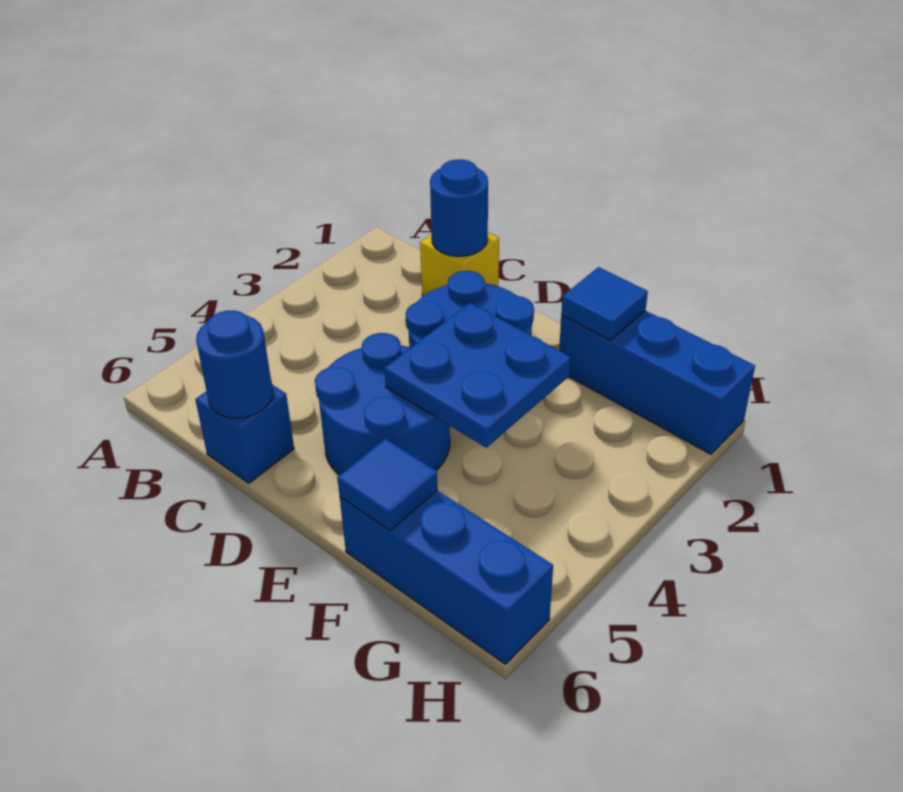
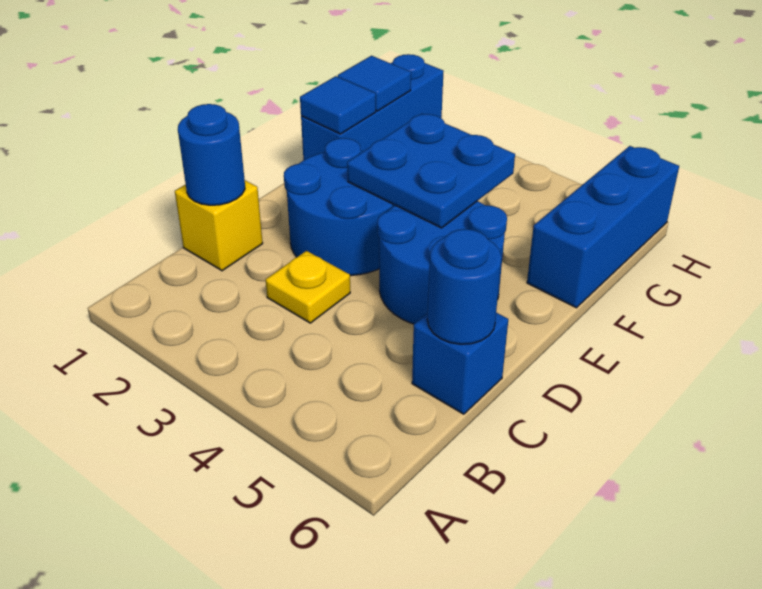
none -> yellow plate C3 level 1
blue tile F6 level 2 -> blue tile G1 level 2

